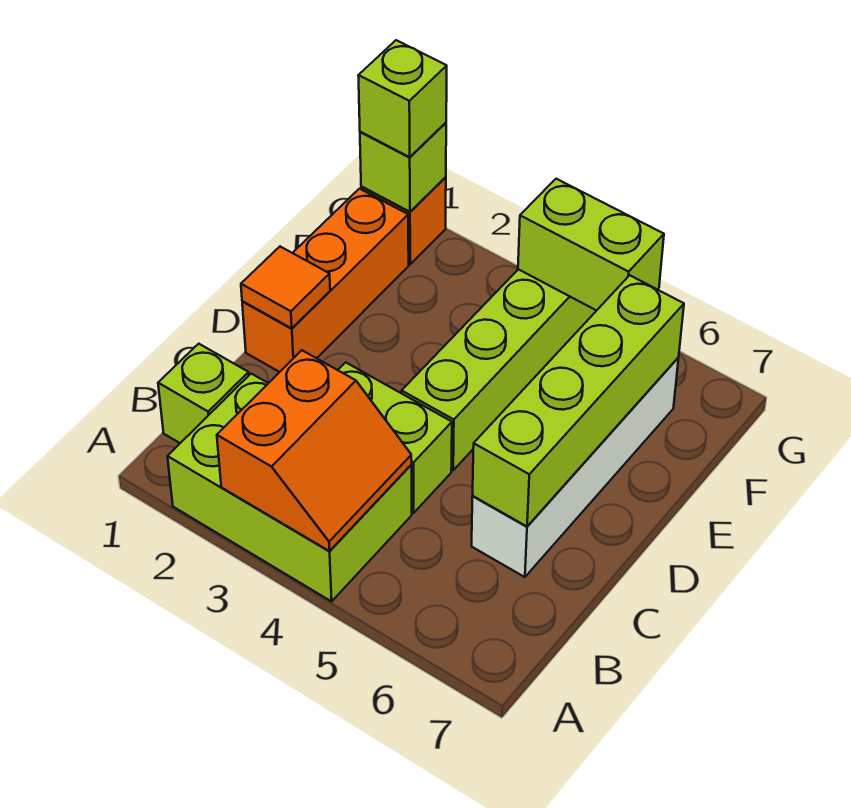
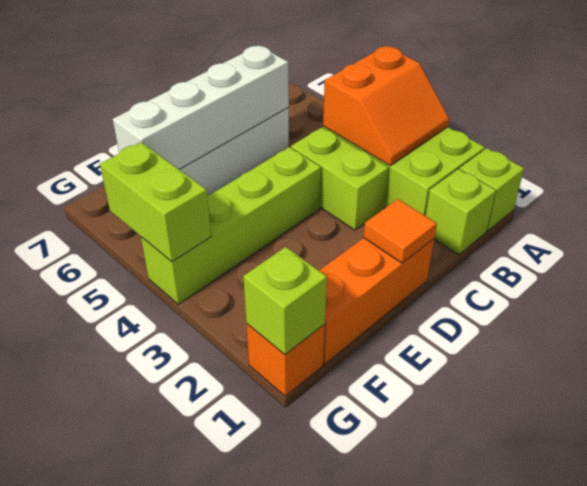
orange slope A3:B4 level 2 top 3 -> orange slope A3:B4 level 2 top 4
lime brick C6:F6 level 2 -> white brick C6:F6 level 2
lime brick G1 level 3 -> lime brick A1 level 1

